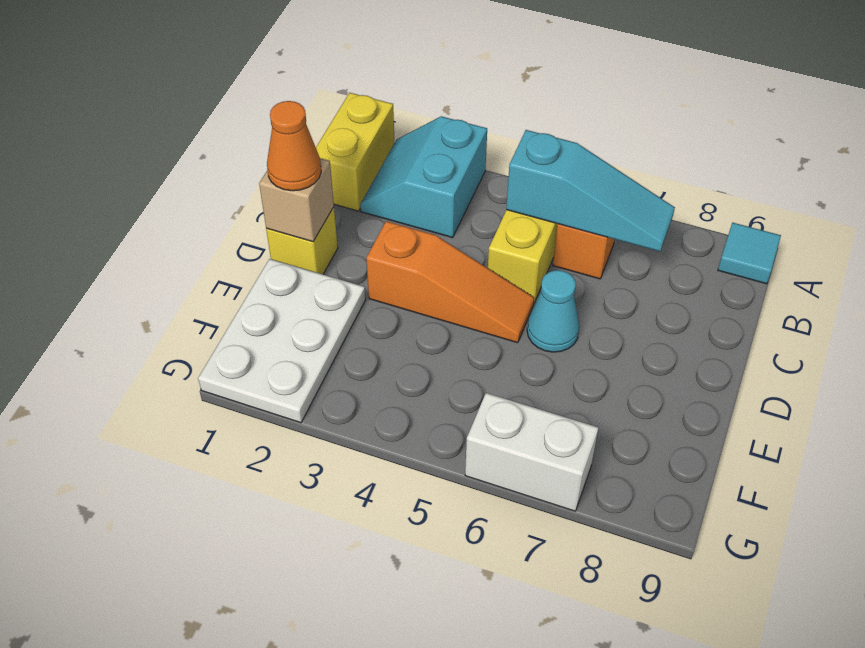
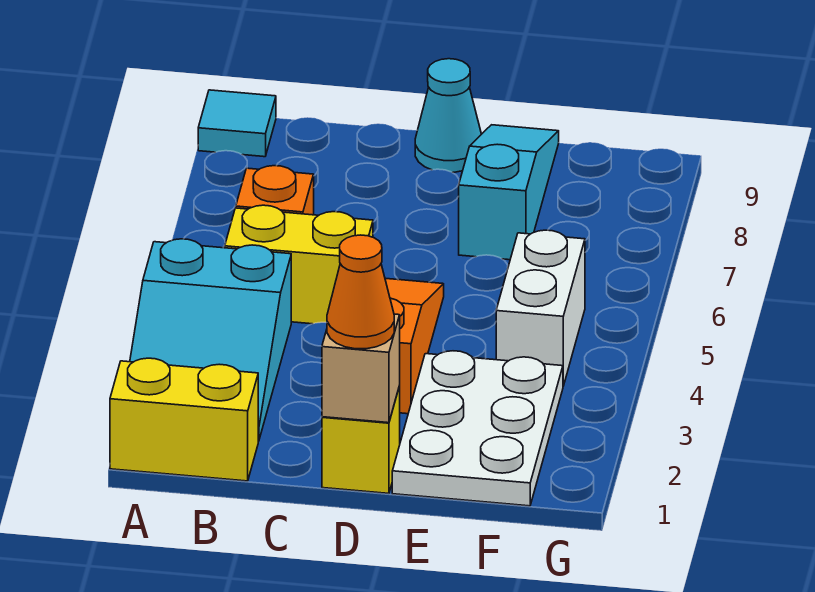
cyan slope A2:B3 level 1 top 3 -> cyan slope A2:B4 level 1 top 4
cyan slope B5:B7 level 2 top 5 -> cyan slope E7:E9 level 1 top 7
cyan cone D6 level 1 -> cyan cone D9 level 1
white plate E1:G2 level 1 -> white plate E1:F3 level 1
white brick G6:G7 level 1 -> white brick F4:F5 level 1

